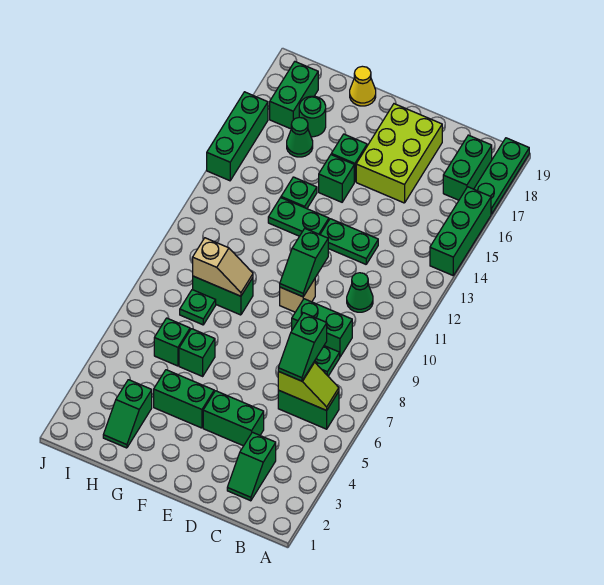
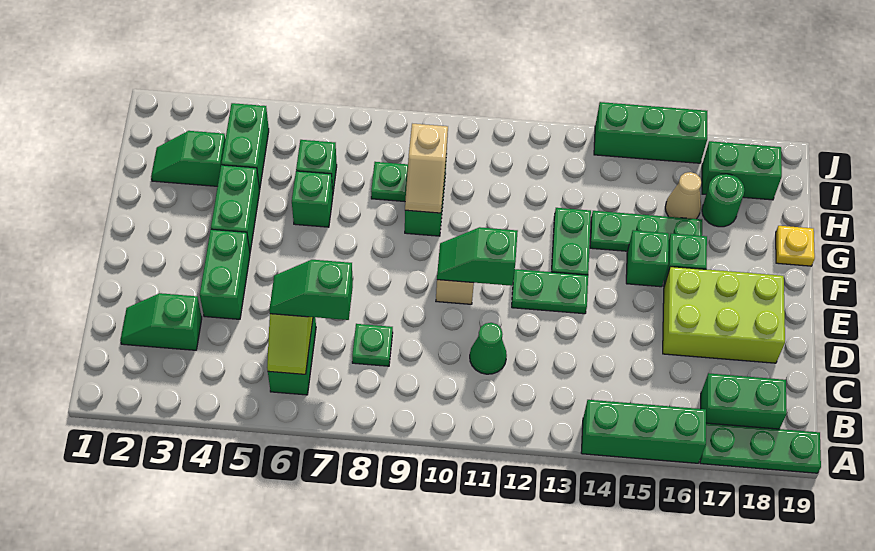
green brick C9:D9 level 1 -> green brick H4:I4 level 1
green plate D13:E13 level 1 -> green plate E12:E13 level 1
green plate G14 level 1 -> green plate G14:G16 level 1
yellow cone G19 level 1 -> yellow plate G19 level 1
green cone H16 level 1 -> tan cone H16 level 1

